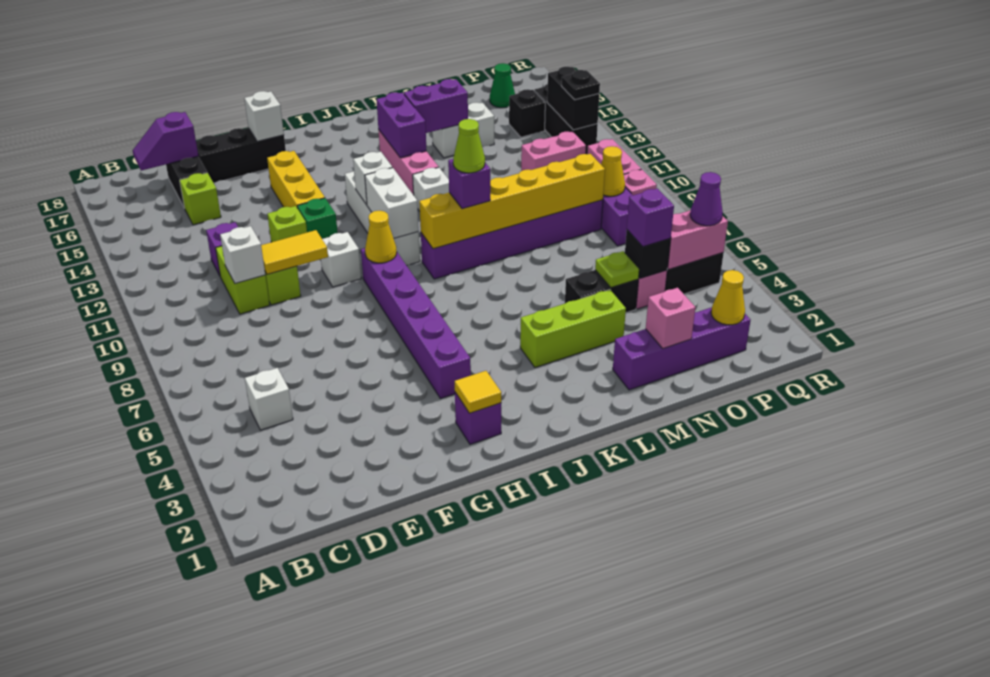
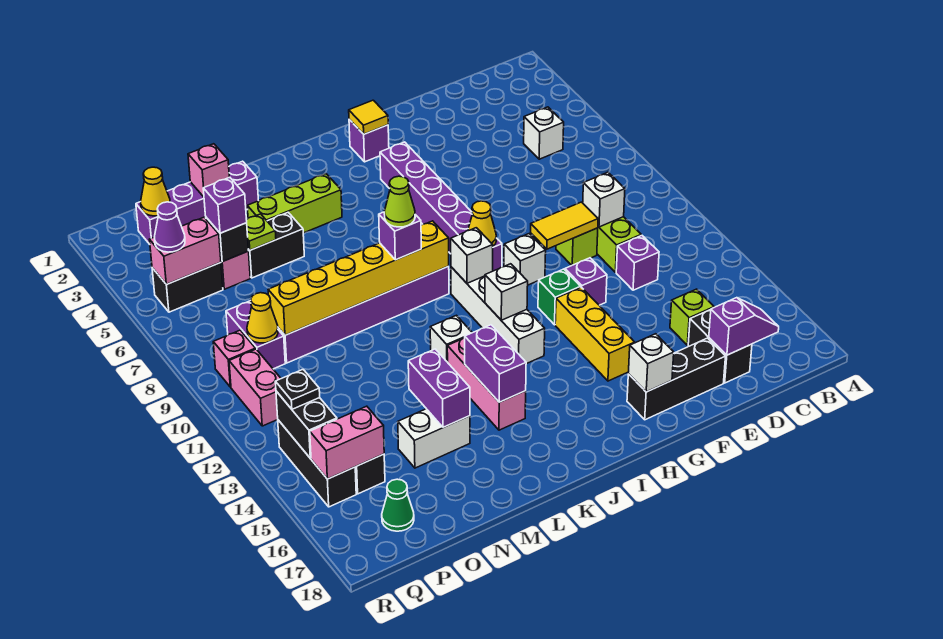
lime brick F12 level 1 -> purple brick F12 level 1
white brick I10:I11 level 2 -> white brick I10 level 2
purple brick L15:M15 level 2 -> purple brick M14:M15 level 2
pink brick O12:P12 level 1 -> pink brick P15:Q15 level 2

